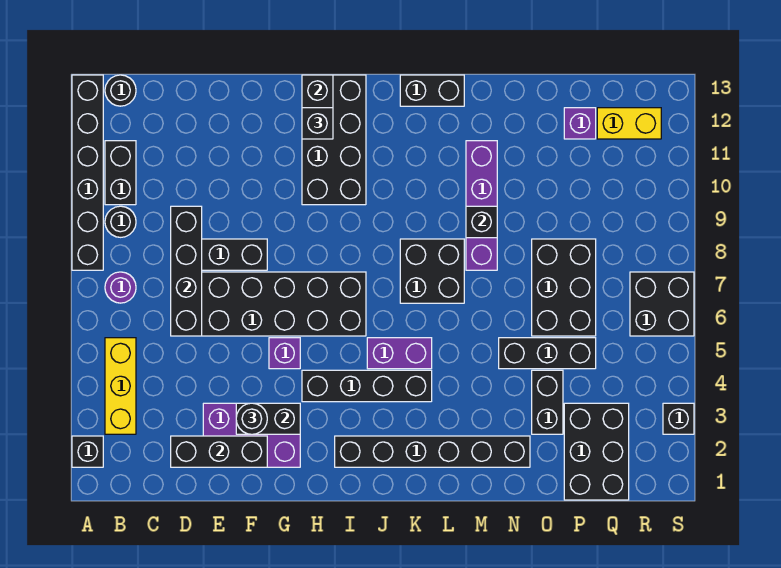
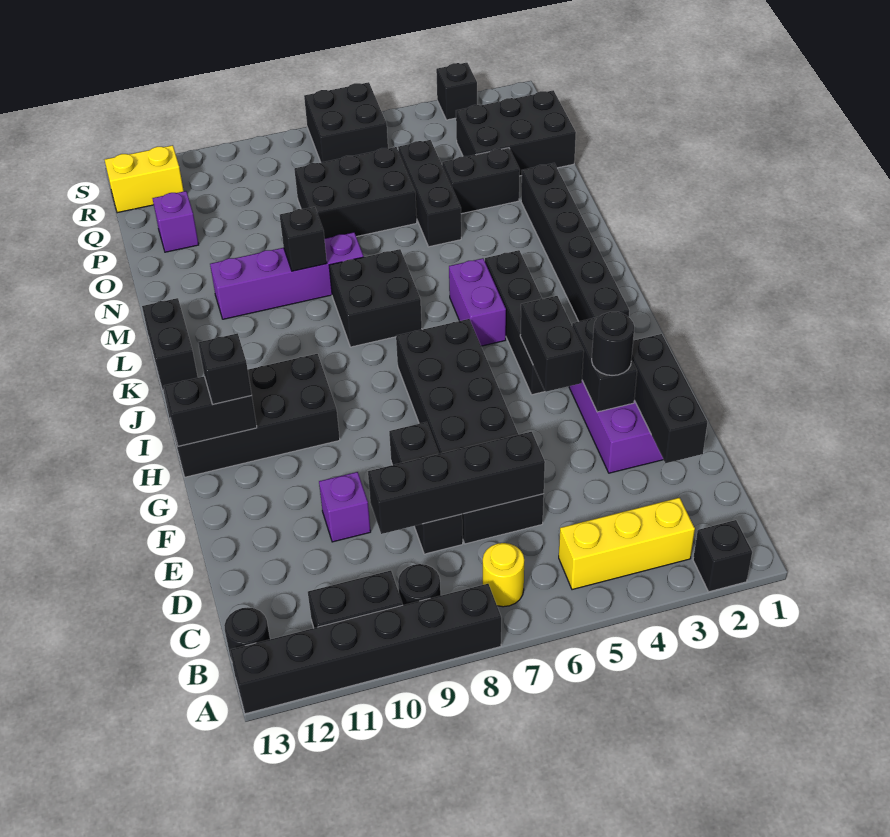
purple round brick B7 level 1 -> yellow round brick B7 level 1
none -> black brick G4:H4 level 2
purple brick G5 level 1 -> purple brick E10 level 1
yellow brick Q12:R12 level 1 -> yellow brick R12:R13 level 1

